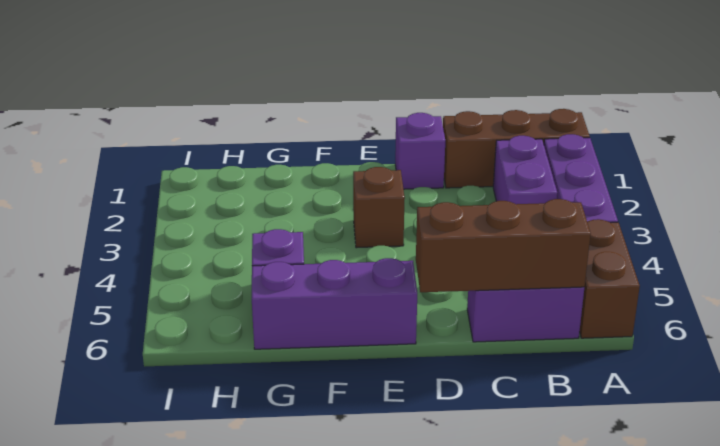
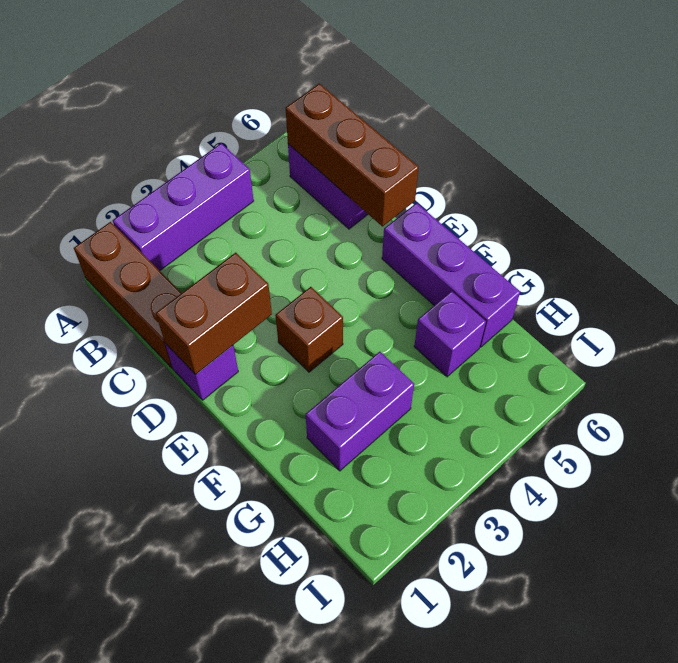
brown brick A5:A6 level 1 -> brown brick D1:D2 level 2
purple brick B2:B3 level 1 -> purple brick G2:G3 level 1

